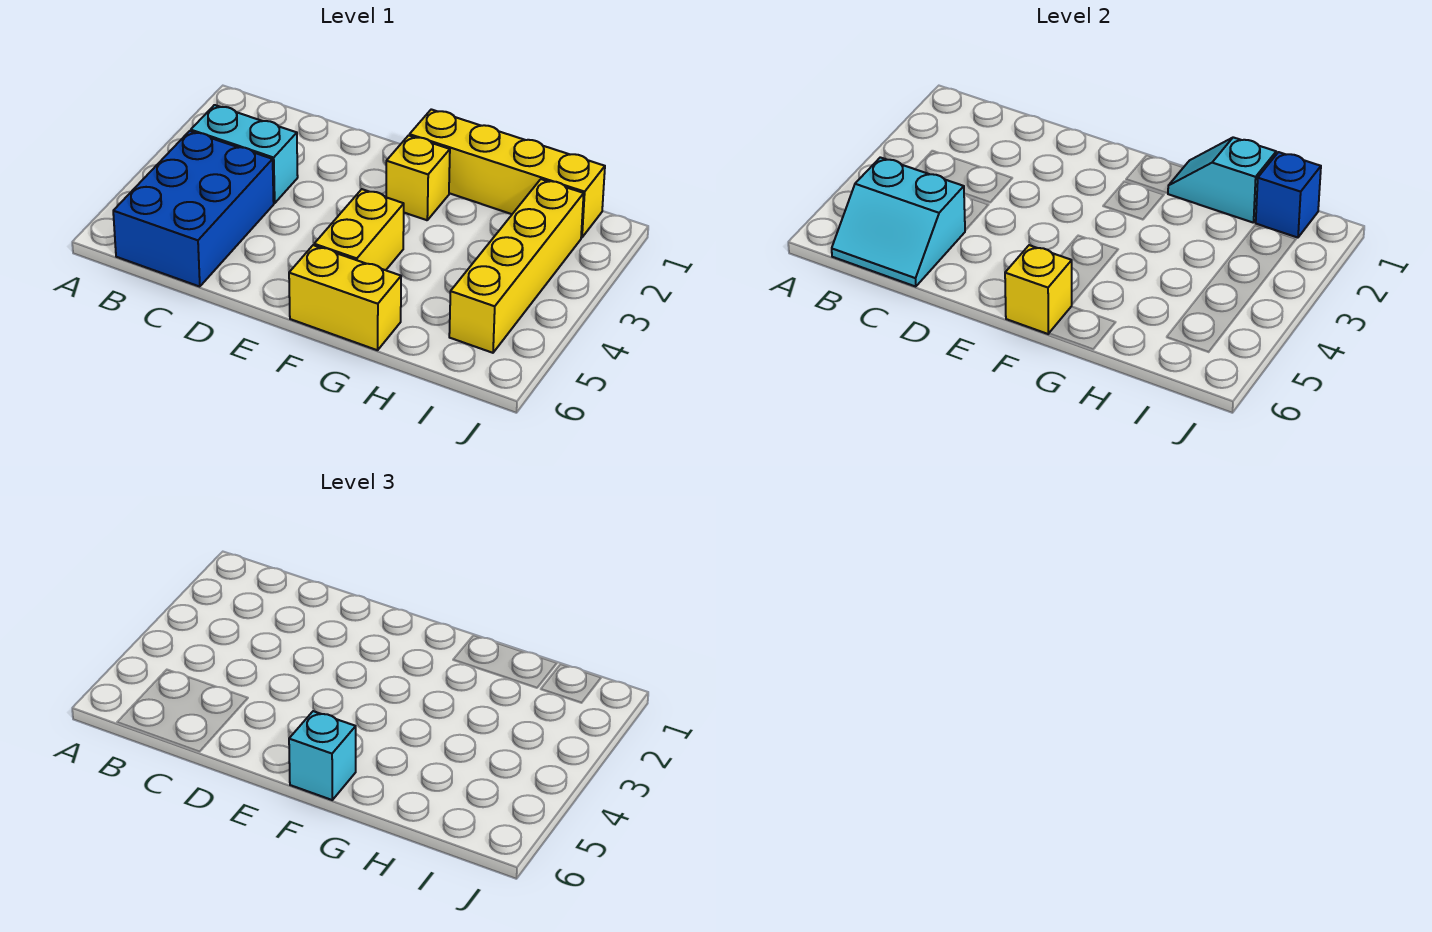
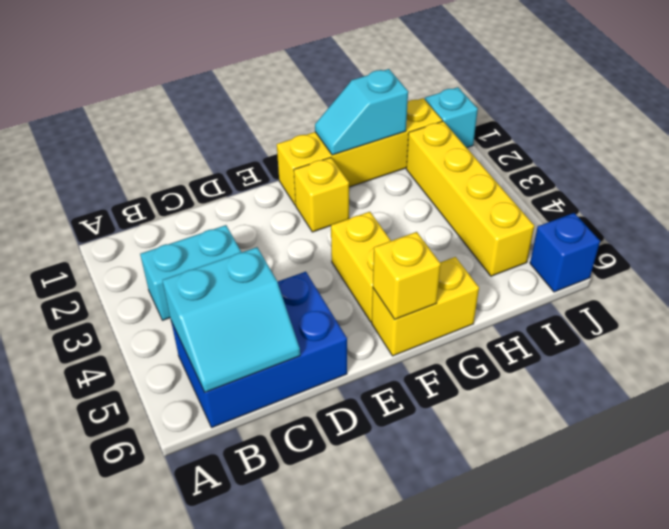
blue brick B4:C6 level 1 -> blue brick B5:D6 level 1
cyan brick F6 level 3 -> cyan brick J1 level 1
blue brick I1 level 2 -> blue brick J6 level 1

